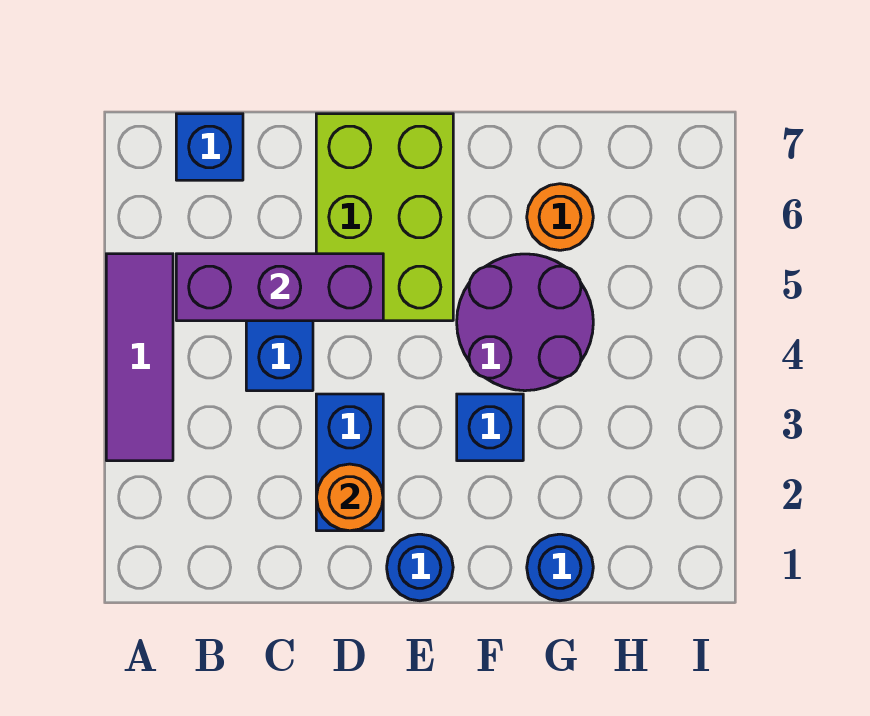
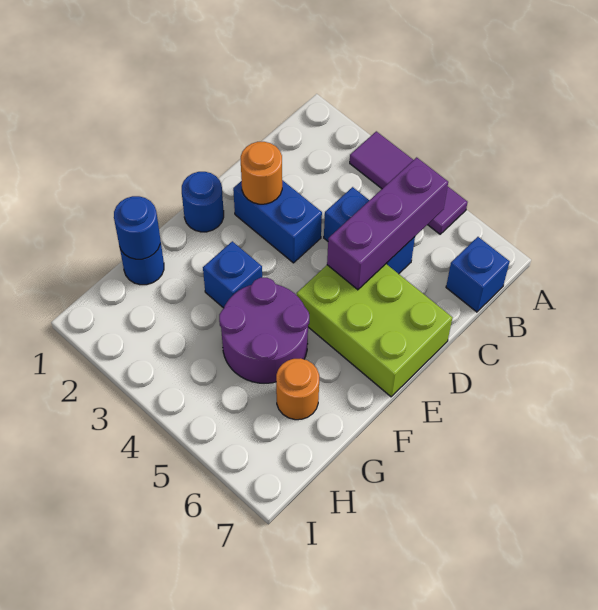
none -> blue round brick G1 level 2

